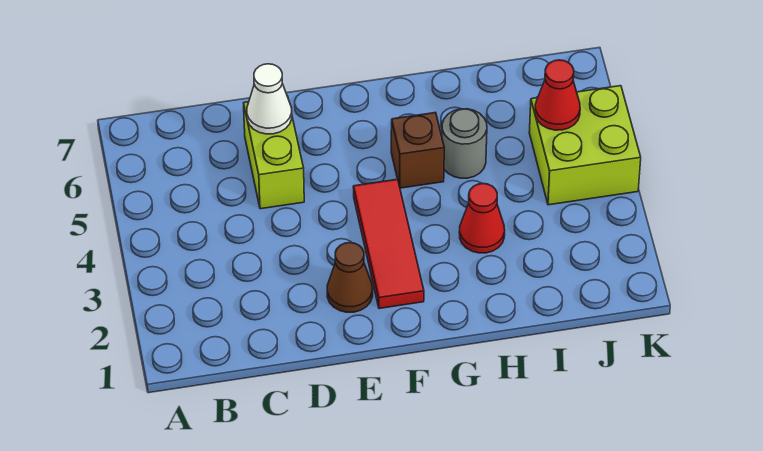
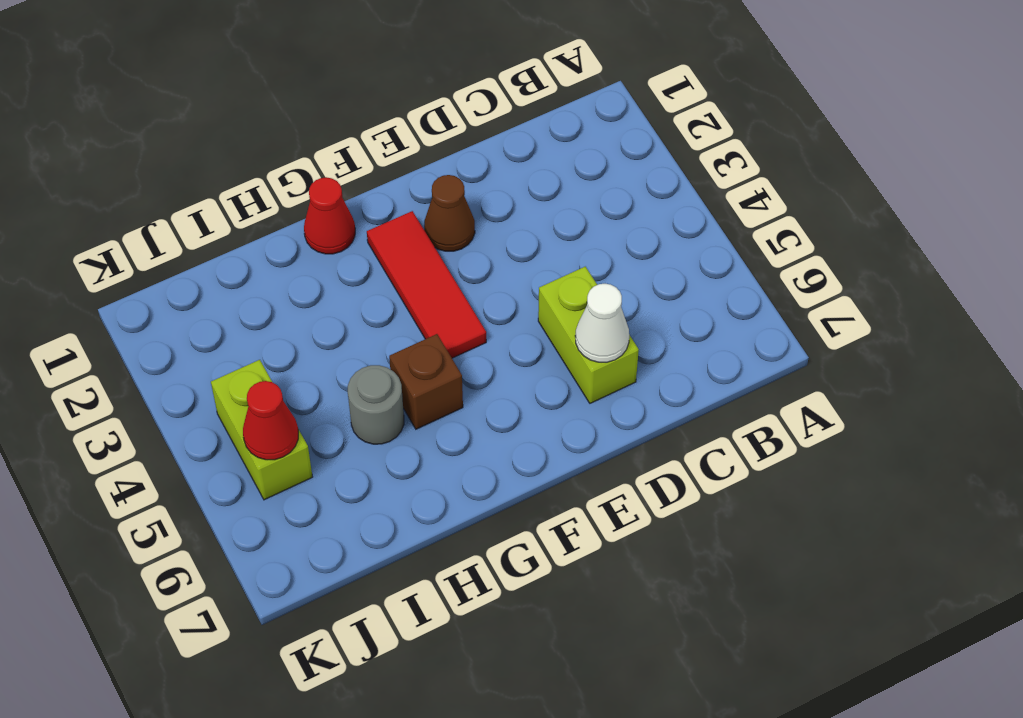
red cone H3 level 1 -> red cone G1 level 1
lime brick J4:K5 level 1 -> lime brick J4:J5 level 1

